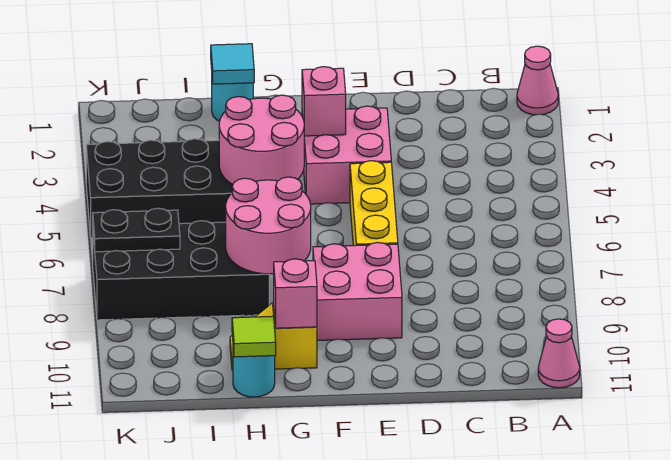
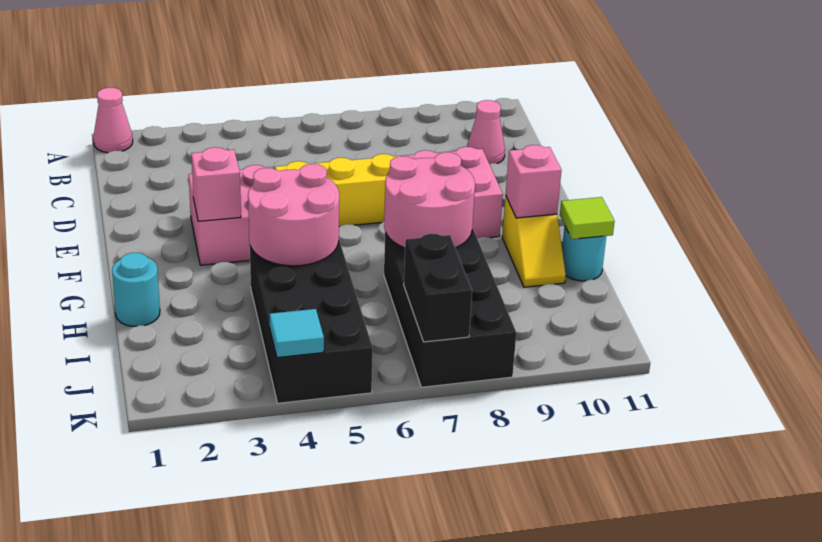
pink cone A11 level 1 -> pink cone C10 level 1
cyan tile H1 level 2 -> cyan tile K4 level 2
black plate J7:K7 level 2 -> black brick J7:K7 level 2

